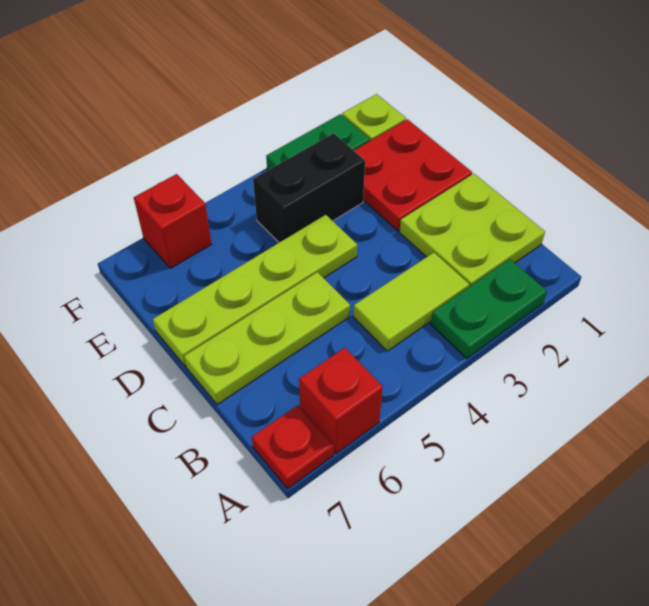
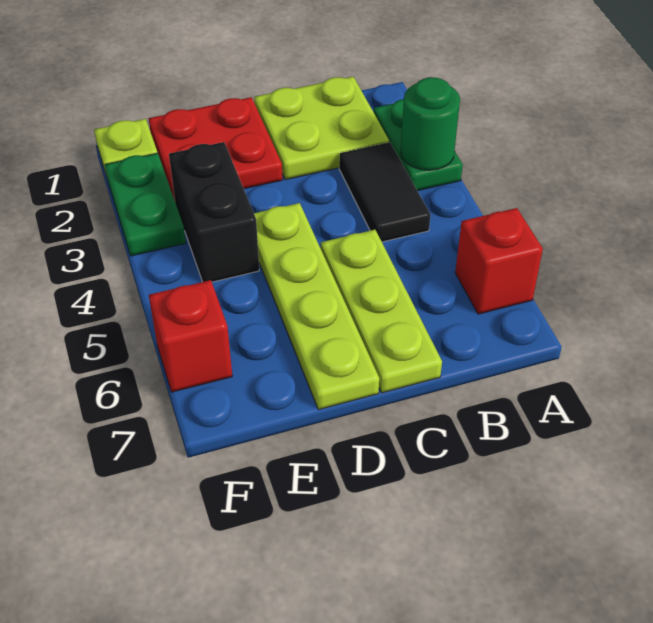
none -> green round brick A3 level 2
red plate A7 level 1 -> none
lime tile B3:B4 level 1 -> black tile B3:B4 level 1

